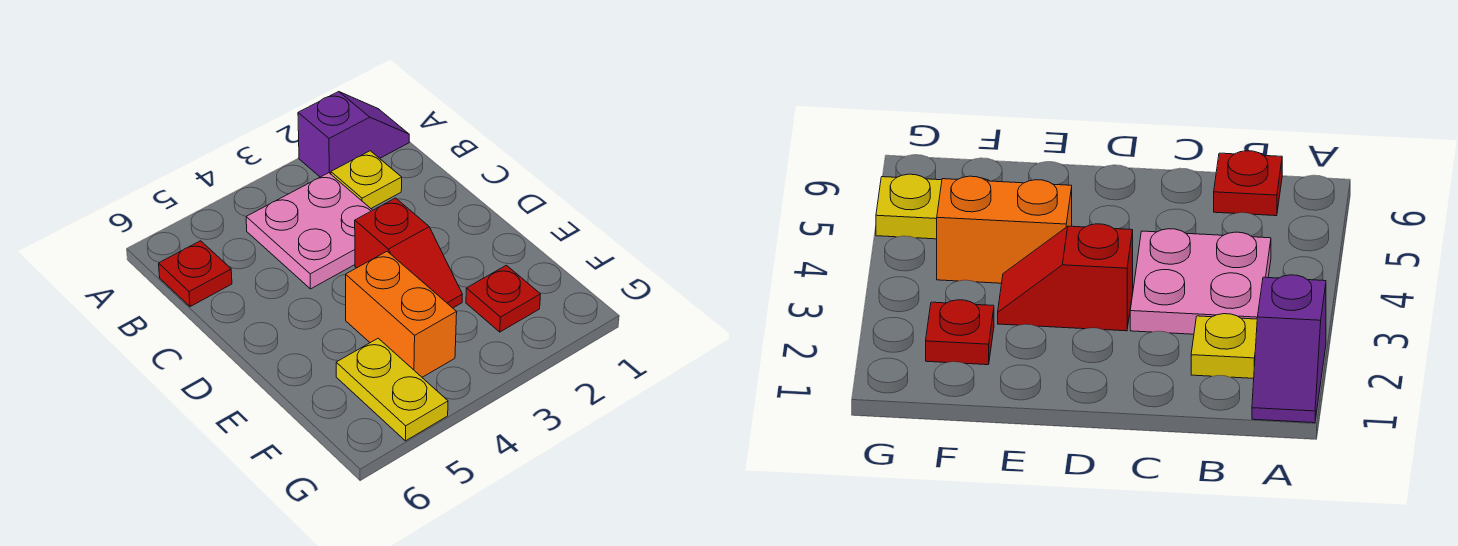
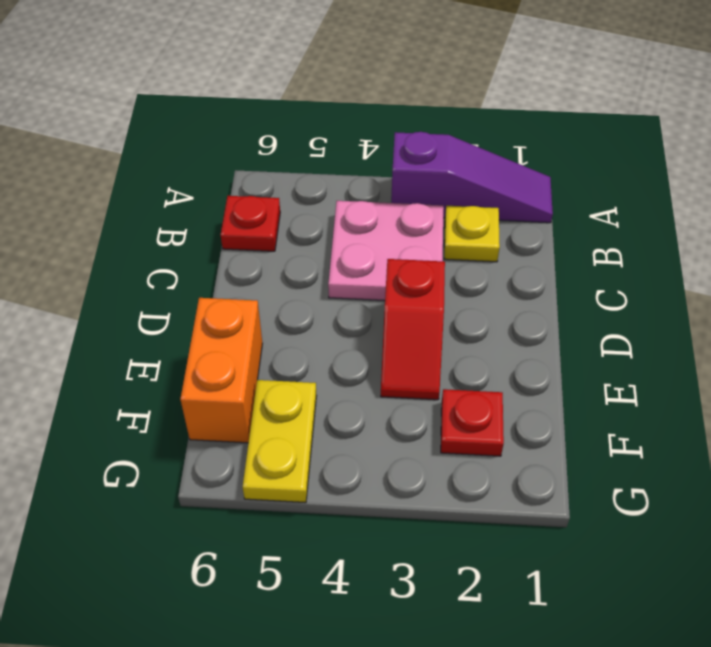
purple slope A1:A2 level 1 top 2 -> purple slope A1:A3 level 1 top 3
orange brick E4:F4 level 1 -> orange brick E6:F6 level 1

